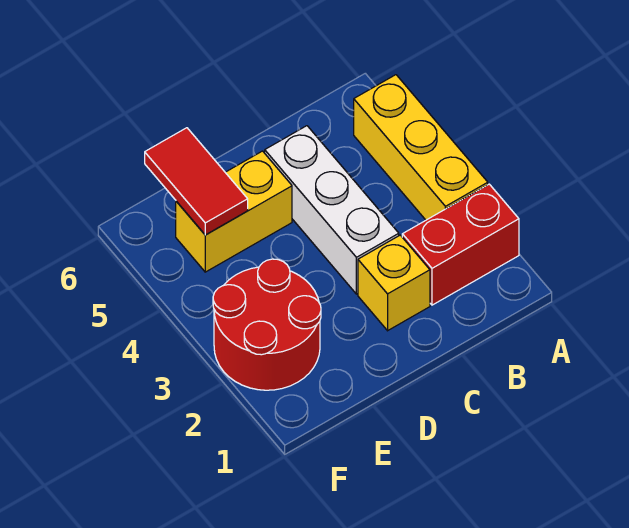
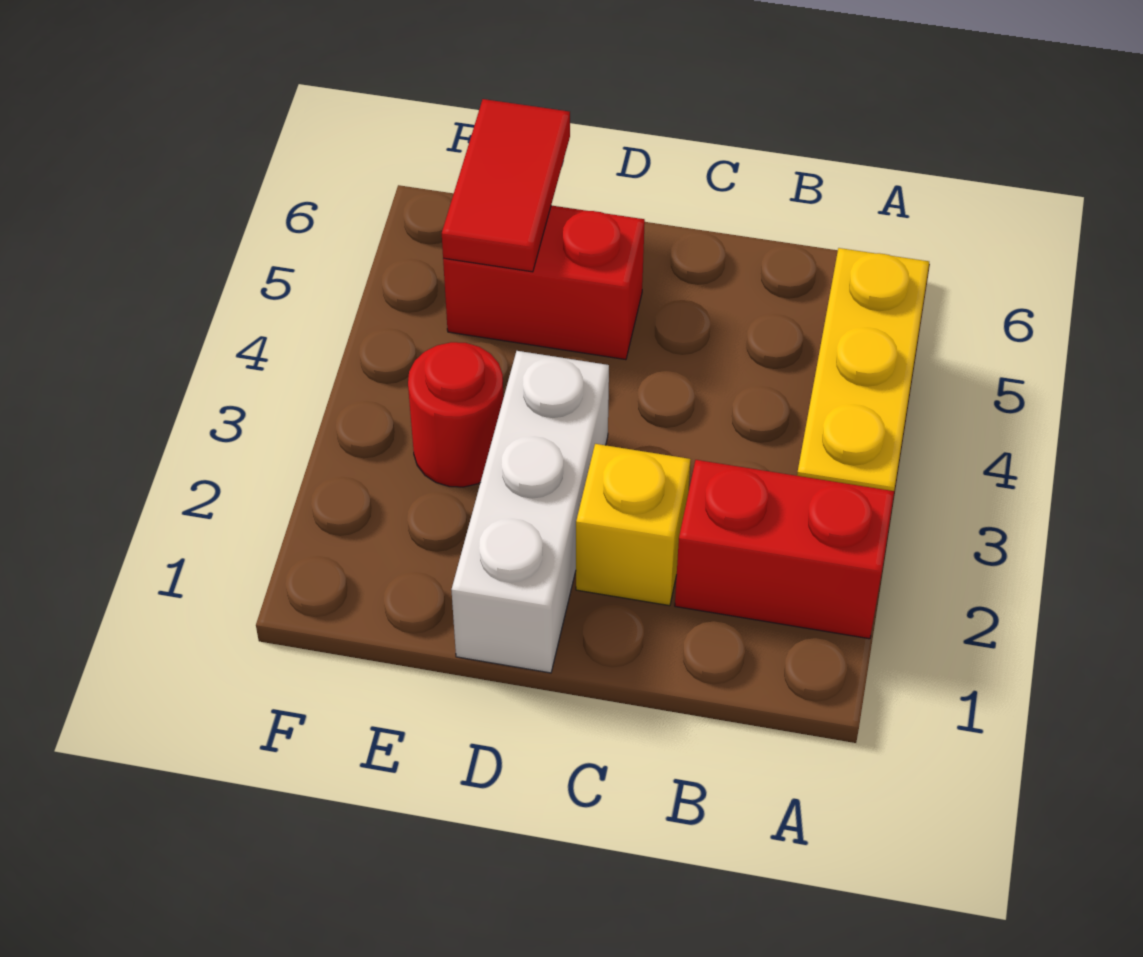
white brick C3:C5 level 1 -> white brick D1:D3 level 1
yellow brick D5:E5 level 1 -> red brick D5:E5 level 1
red round brick E2:F3 level 1 -> red round brick E3 level 1

